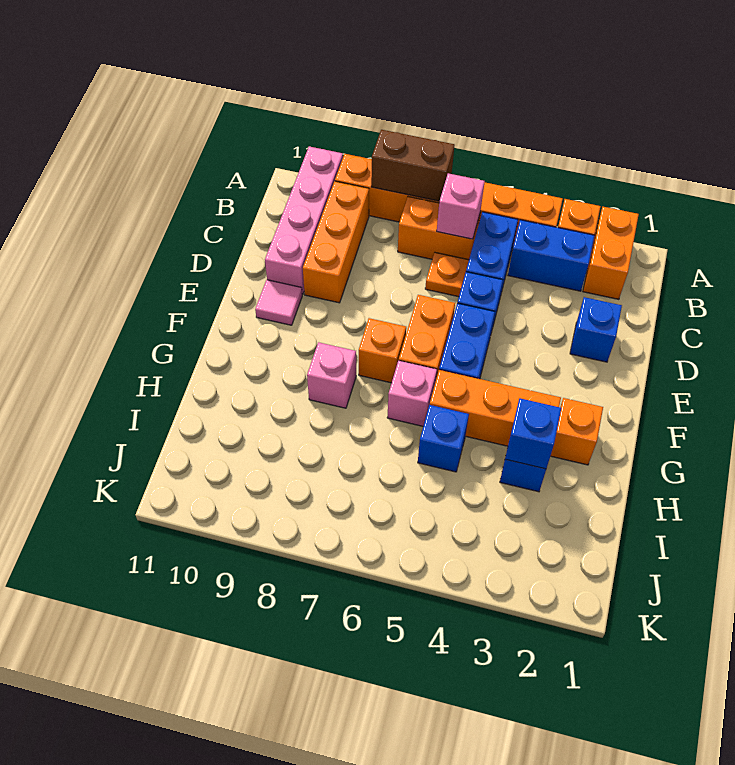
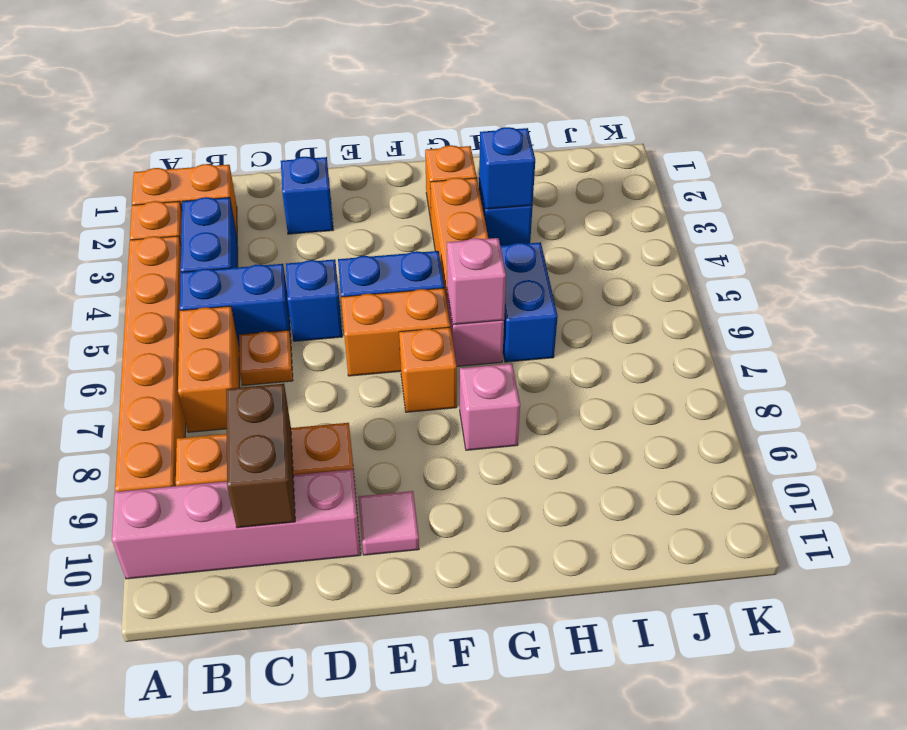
brown brick A7:A8 level 2 -> brown brick C9:C10 level 2
pink brick B6 level 2 -> pink brick G6 level 2
blue brick H5 level 1 -> blue brick H5:H6 level 1

